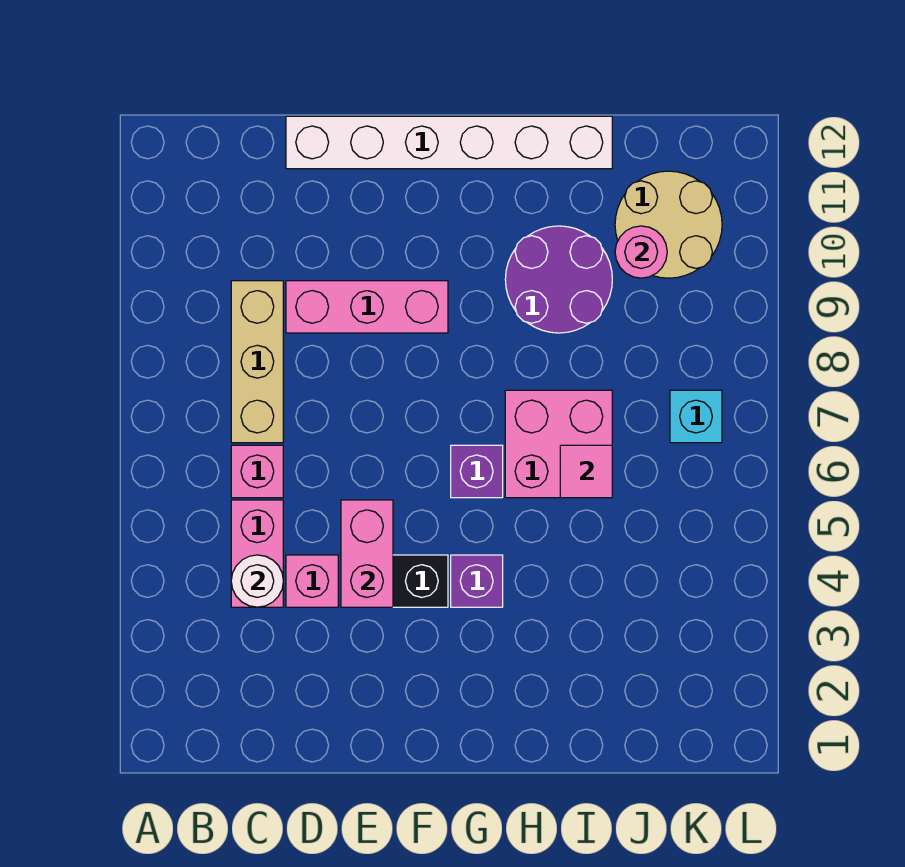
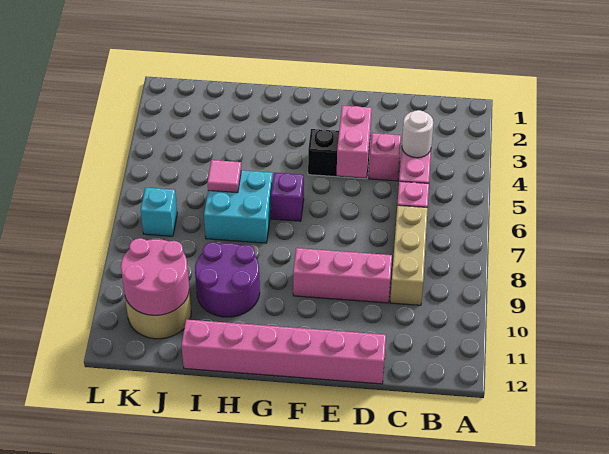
white brick D12:I12 level 1 -> pink brick D12:I12 level 1
purple brick G4 level 1 -> none
pink brick H6:I7 level 1 -> cyan brick H6:I7 level 1
pink round brick J10 level 2 -> pink round brick J10:K11 level 2

